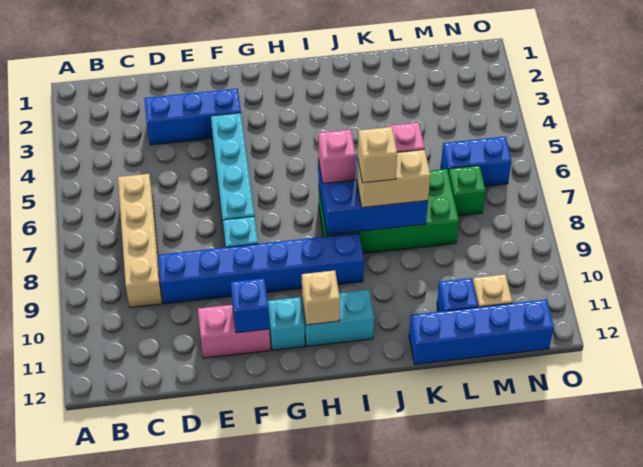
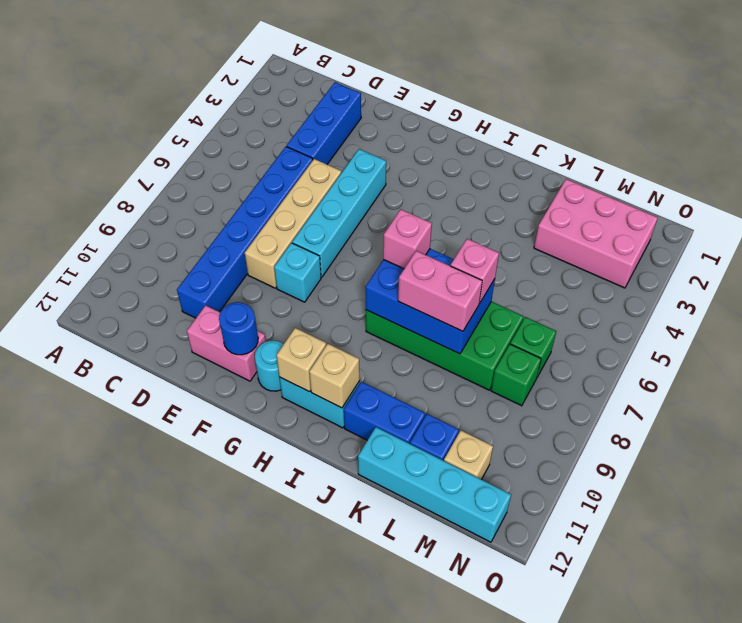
tan brick C6:C9 level 1 -> tan brick E5:E8 level 1
blue brick D3:F3 level 1 -> blue brick D2:D4 level 1
blue brick D9:I9 level 1 -> blue brick D5:D10 level 1
blue brick F11 level 2 -> blue round brick F11 level 2
cyan brick G11 level 1 -> cyan round brick G11 level 1
tan brick J8:K8 level 3 -> pink brick J8:K8 level 3
tan brick J8 level 4 -> tan brick I11 level 2
blue brick K12:N12 level 1 -> cyan brick K12:N12 level 1
none -> pink brick L2:N3 level 1
blue brick M6:N6 level 1 -> blue brick J11:K11 level 1
none -> green brick M8 level 1

